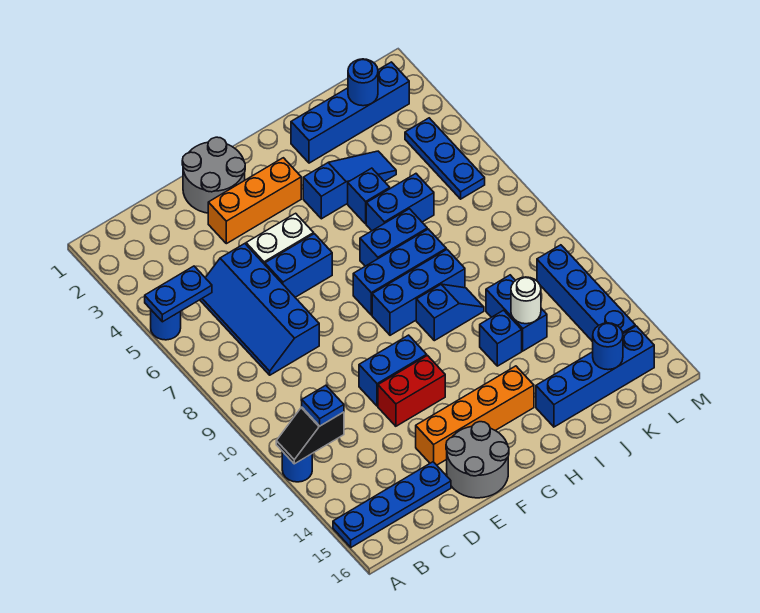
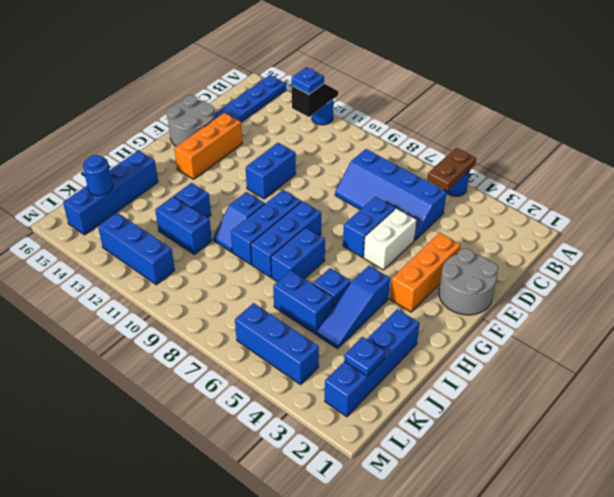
blue plate A5:B5 level 2 -> brown plate A5:B5 level 2
blue slope C5:D8 level 1 top D -> blue slope C5:D8 level 1 top C
red brick E12:F12 level 1 -> none
orange brick E14:H14 level 1 -> orange brick E14:G14 level 1
blue brick I6:J6 level 1 -> blue brick J5:J6 level 1
white round brick J12 level 2 -> none
blue round brick K2 level 2 -> blue plate K2 level 2
blue plate L4:L6 level 1 -> blue brick L4:L6 level 1
blue brick L11:L14 level 1 -> blue brick L11:L13 level 1

